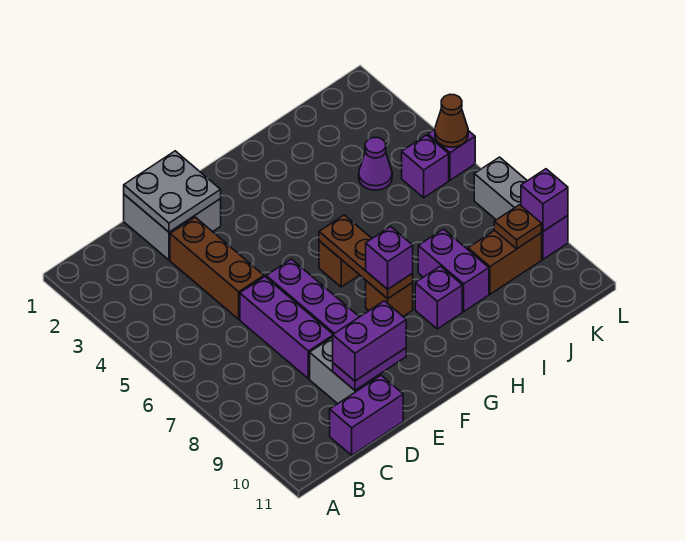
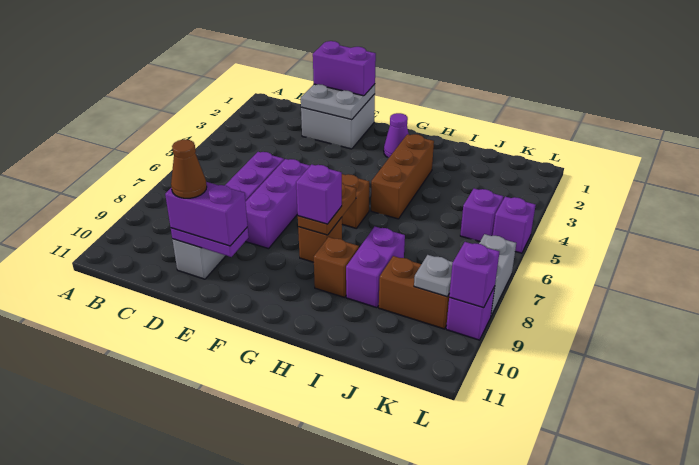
purple brick C11:D11 level 1 -> purple brick D1:E1 level 3
brown brick D3:D5 level 1 -> brown brick H3:H5 level 1
brown plate G6:G8 level 2 -> brown plate G7:G8 level 2
purple brick H9 level 1 -> brown brick H9 level 1
purple cone J4 level 1 -> purple cone G2 level 1
brown plate K9 level 2 -> grey plate K9 level 2
brown cone L5 level 2 -> brown cone D10 level 4

